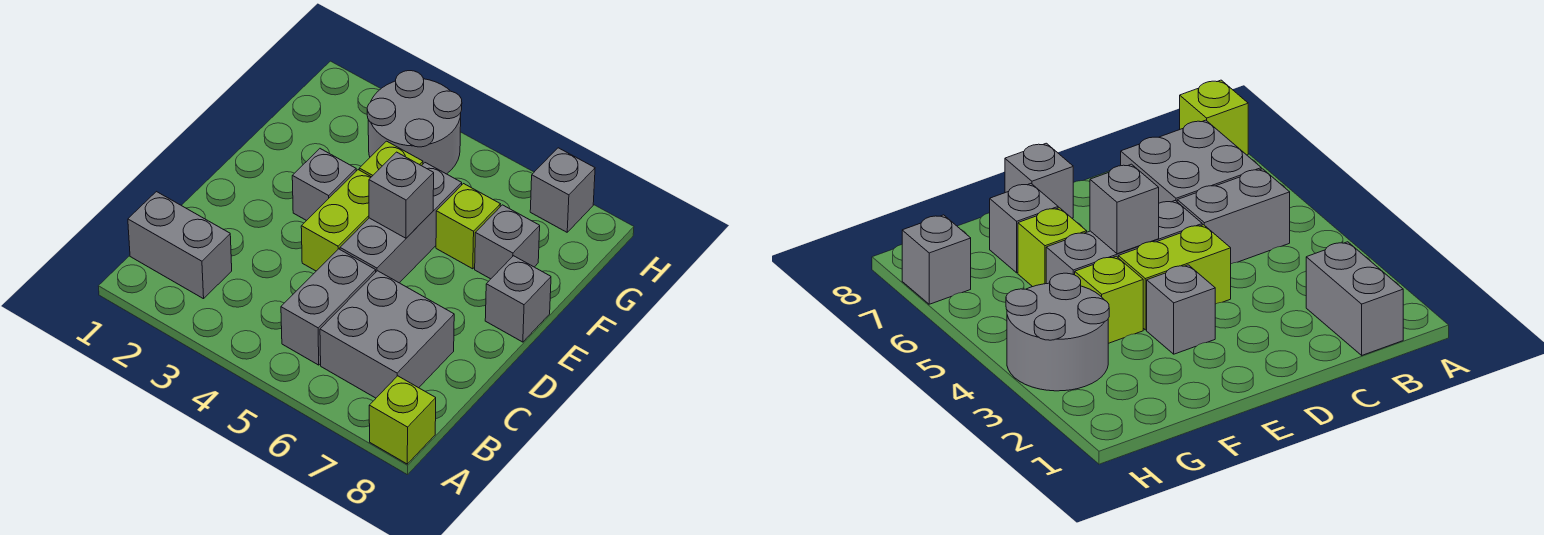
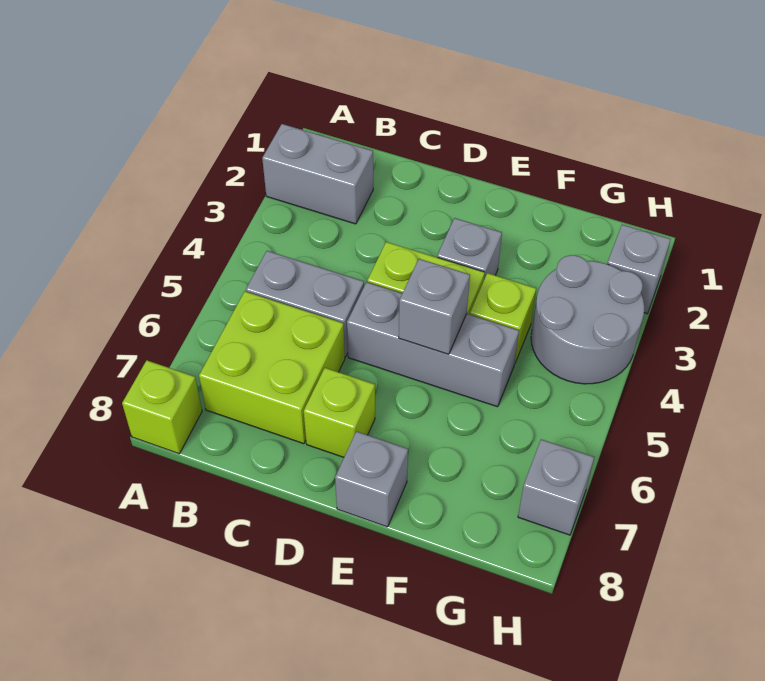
grey brick B1:B2 level 1 -> grey brick A2:B2 level 1
grey brick B6:C7 level 1 -> lime brick B6:C7 level 1
lime brick F6 level 1 -> lime brick D7 level 1
grey brick F7 level 1 -> grey brick H2 level 1

